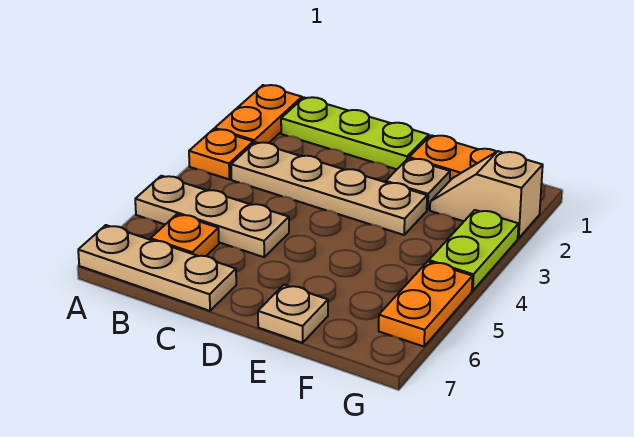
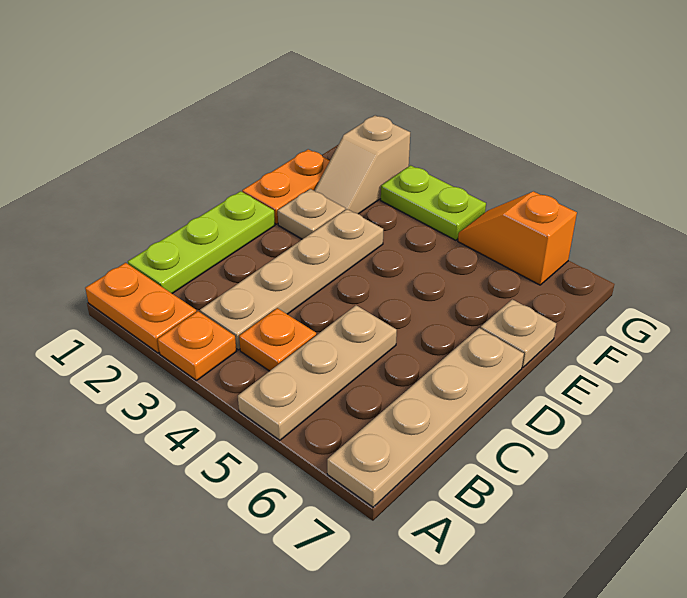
tan plate A7:C7 level 1 -> tan plate A7:D7 level 1
orange plate B6 level 1 -> orange plate B4 level 1
orange plate G5:G6 level 1 -> orange slope G5:G6 level 1 top 6

